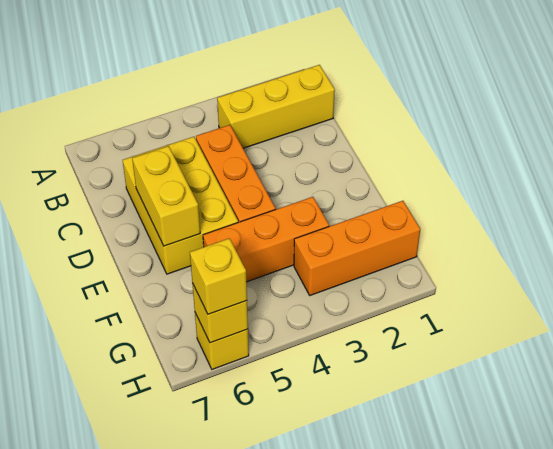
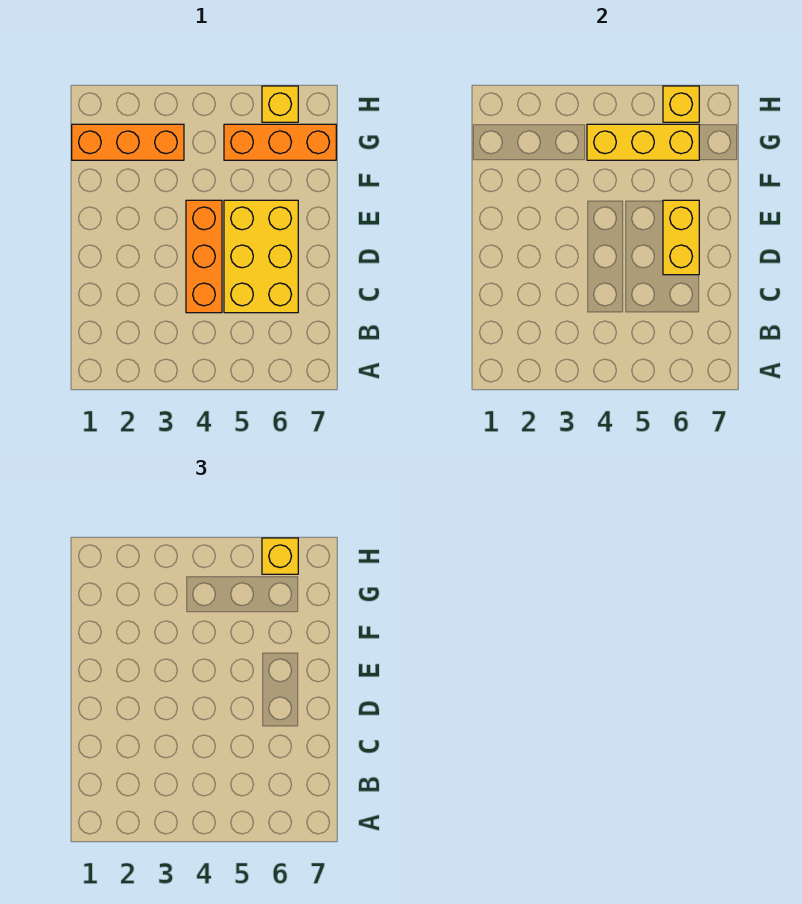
yellow brick B1:B3 level 1 -> yellow brick G4:G6 level 2
orange brick F3:F5 level 1 -> orange brick G5:G7 level 1

